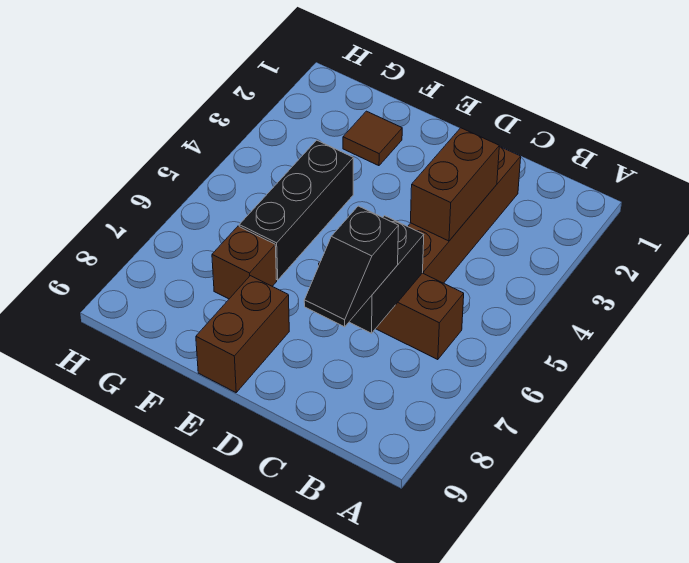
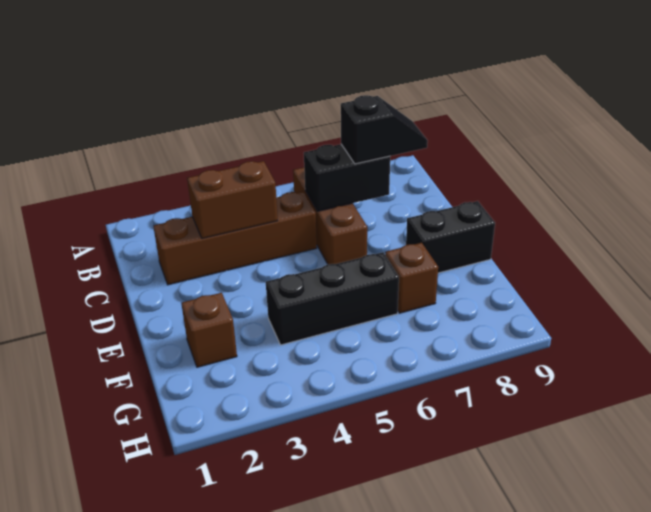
brown brick E8:E9 level 1 -> black brick E8:E9 level 1
brown tile F2 level 1 -> brown brick F2 level 1

